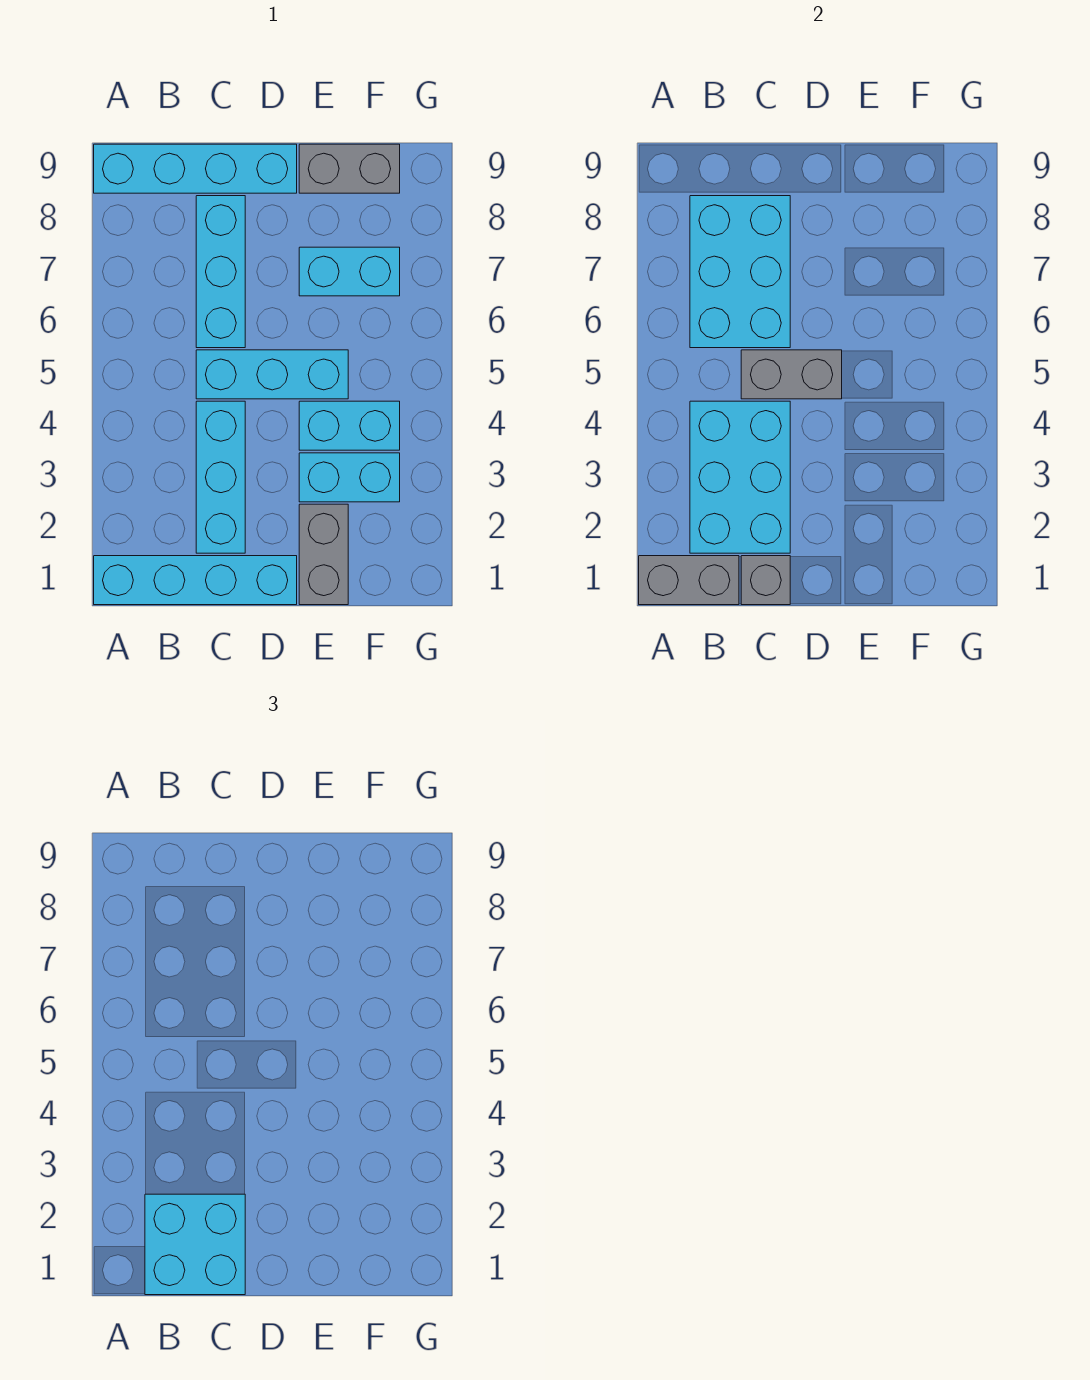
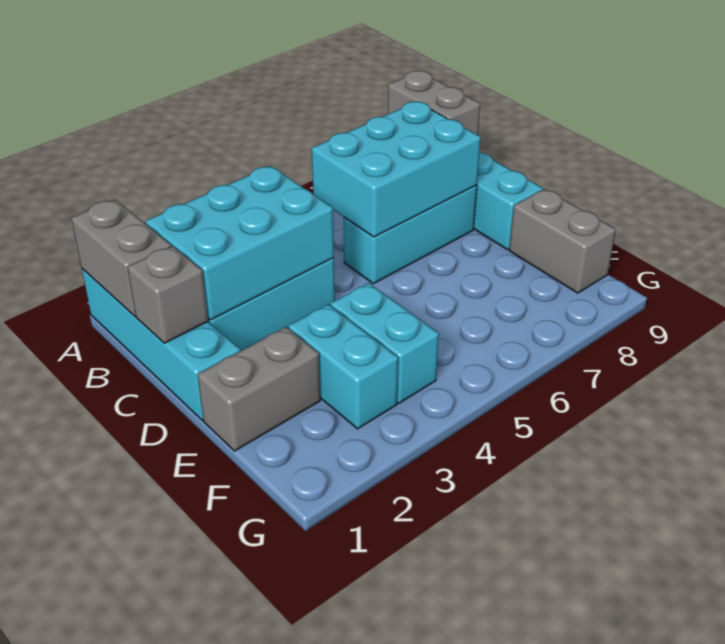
cyan brick B1:C2 level 3 -> none
cyan brick C5:E5 level 1 -> none
grey brick C5:D5 level 2 -> grey brick A9:B9 level 2
cyan brick E7:F7 level 1 -> none

